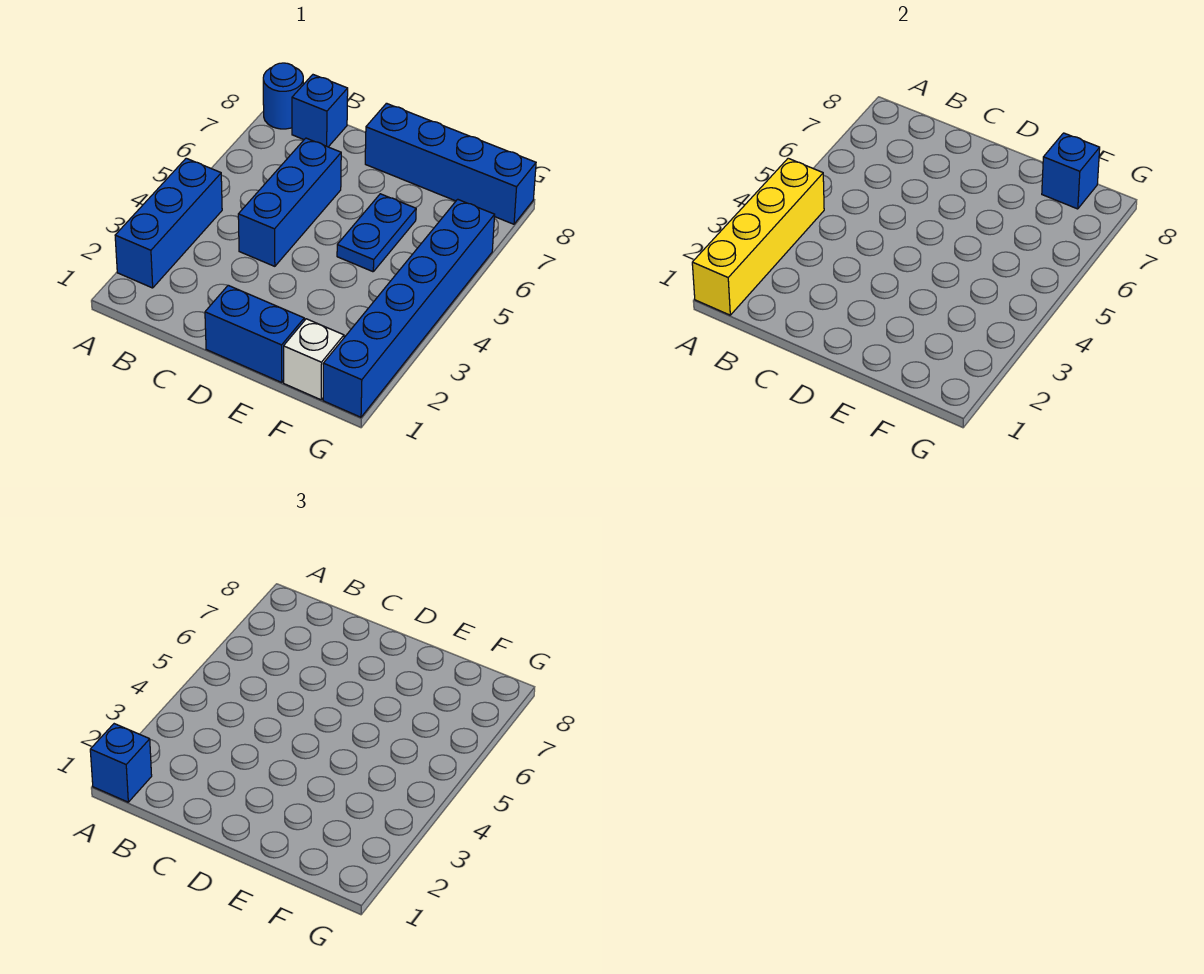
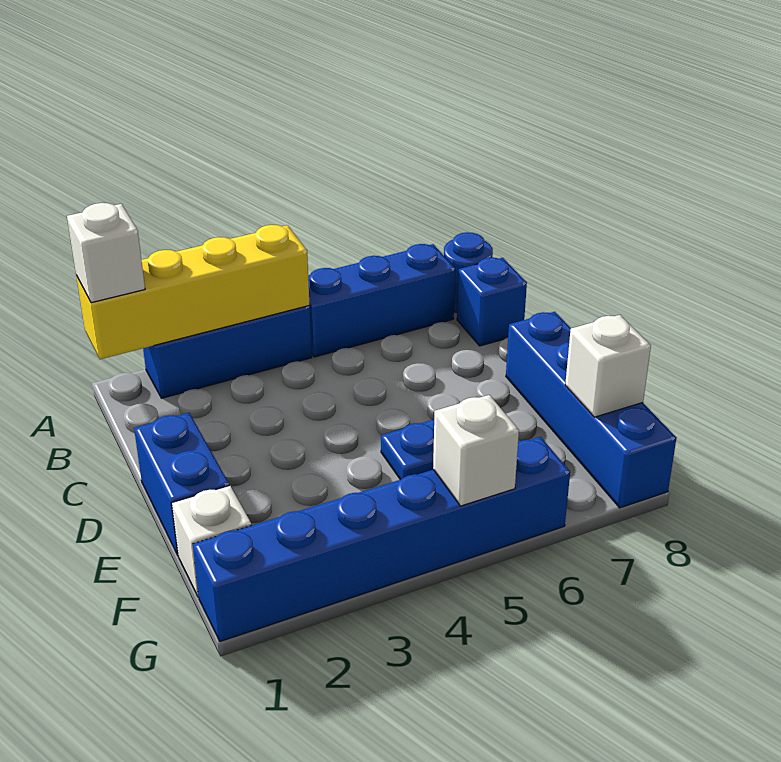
blue brick A1 level 3 -> white brick A1 level 3
blue brick C4:C6 level 1 -> blue brick A5:A7 level 1
blue brick F8 level 2 -> white brick F8 level 2
none -> white brick G5 level 2

